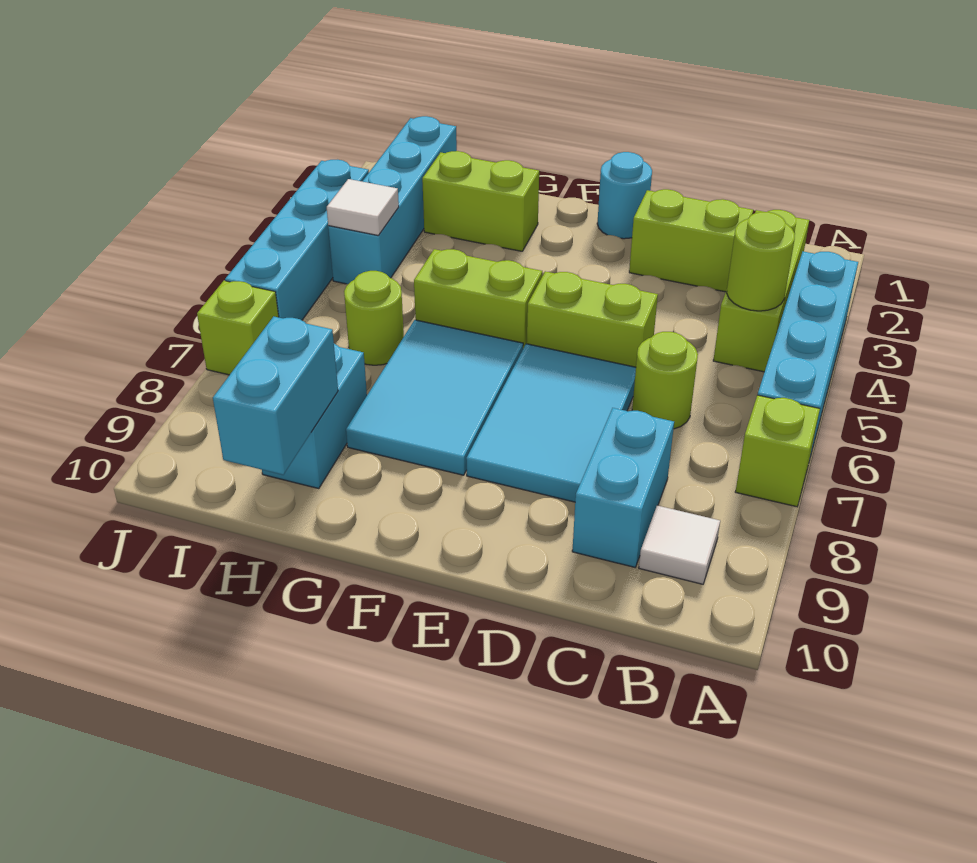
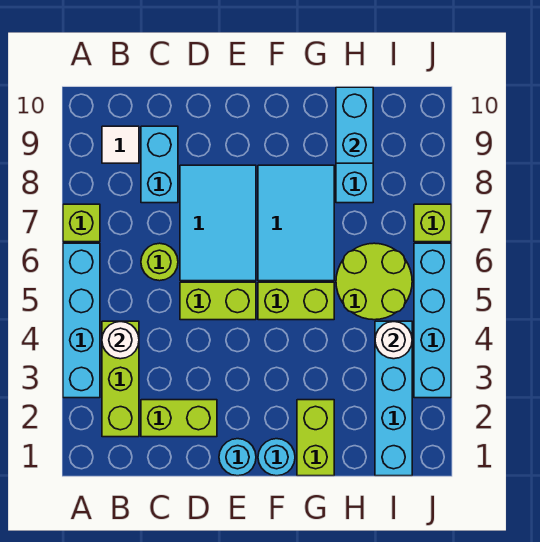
lime round brick B4 level 2 -> white round brick B4 level 2
none -> cyan round brick F1 level 1
lime brick G2:H2 level 1 -> lime brick G1:G2 level 1
lime round brick H6 level 1 -> lime round brick H5:I6 level 1
white tile I4 level 2 -> white round brick I4 level 2

